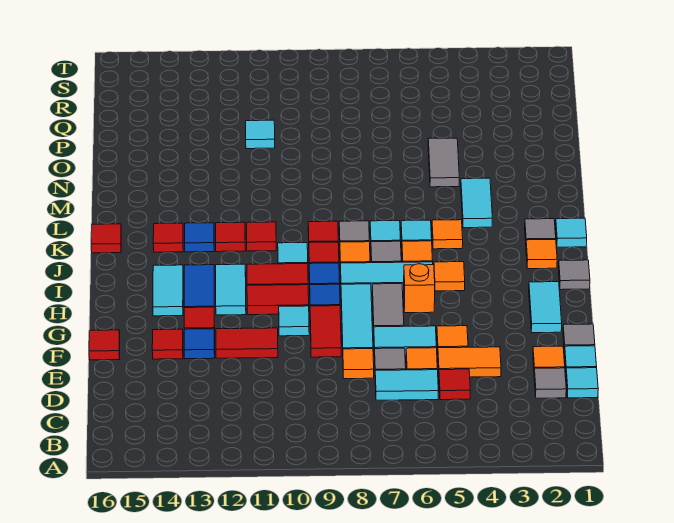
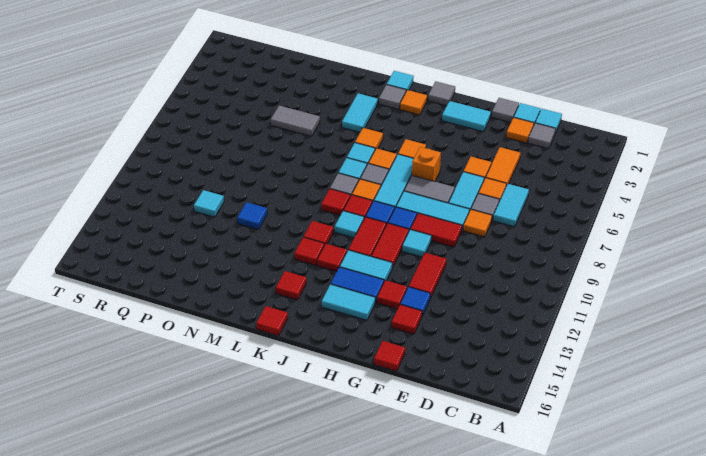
red tile D5 level 1 -> red tile J12 level 1
blue tile K13 level 1 -> blue tile N11 level 1
cyan tile L4:M4 level 1 -> cyan tile L3:L4 level 1

